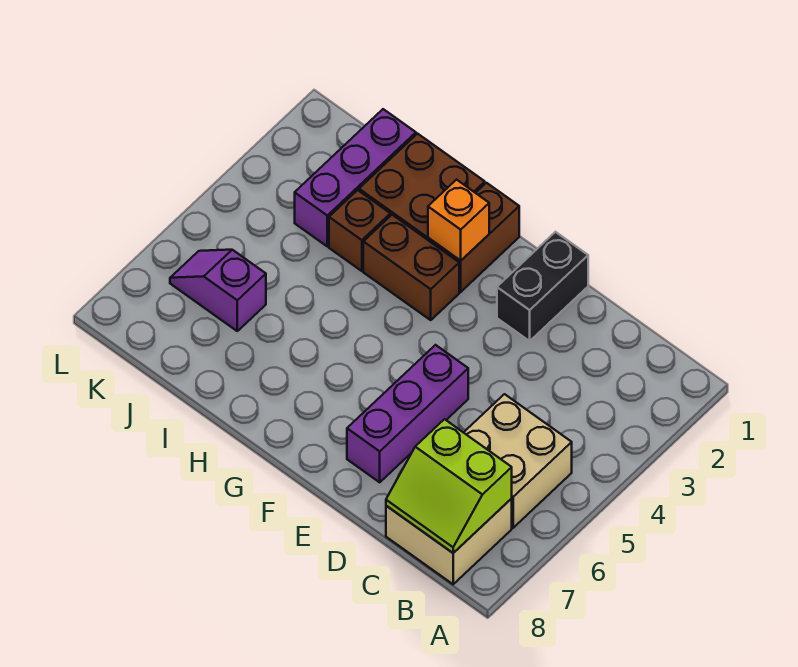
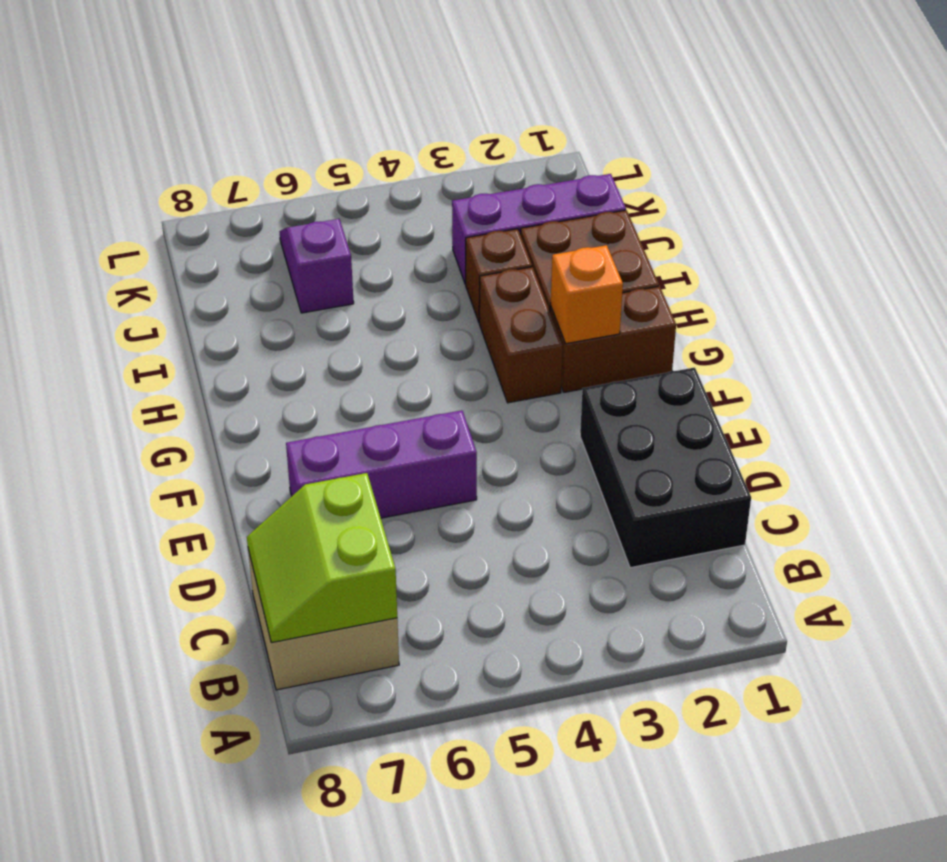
tan brick B5:C6 level 1 -> none
black brick E1:E2 level 1 -> black brick C1:E2 level 1

